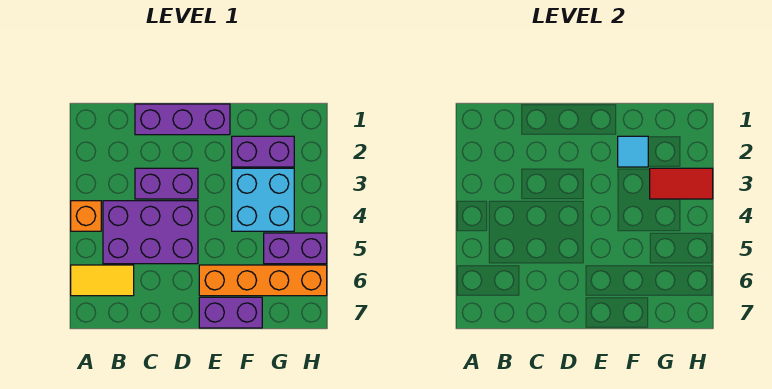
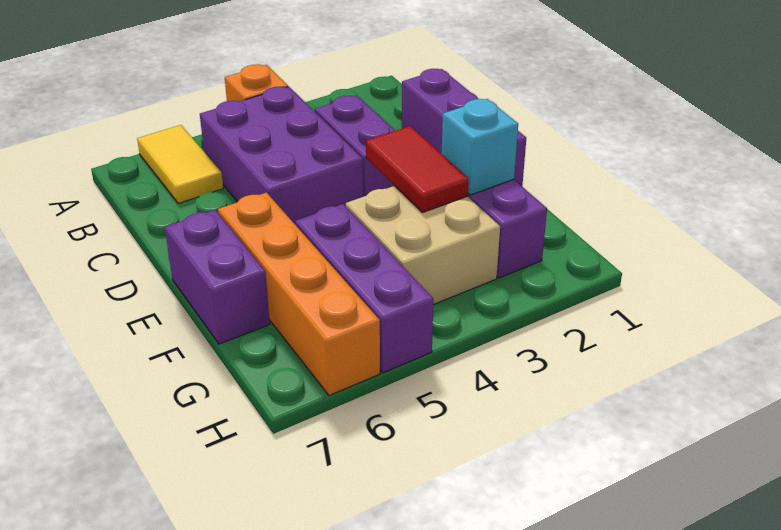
cyan tile F2 level 2 -> cyan brick F2 level 2
cyan brick F3:G4 level 1 -> tan brick F3:G4 level 1
red tile G3:H3 level 2 -> red tile E3:F3 level 2
purple brick G5:H5 level 1 -> purple brick F5:H5 level 1

